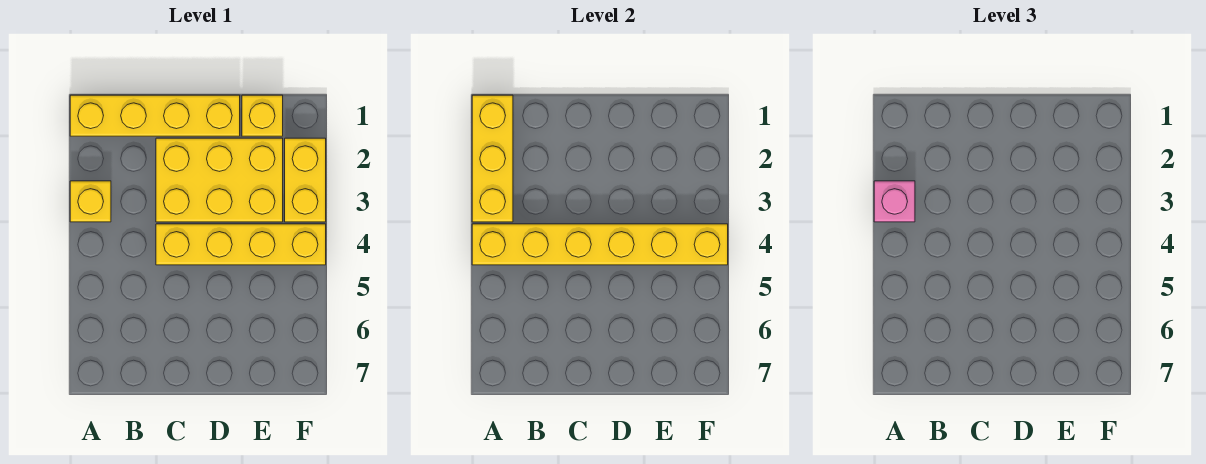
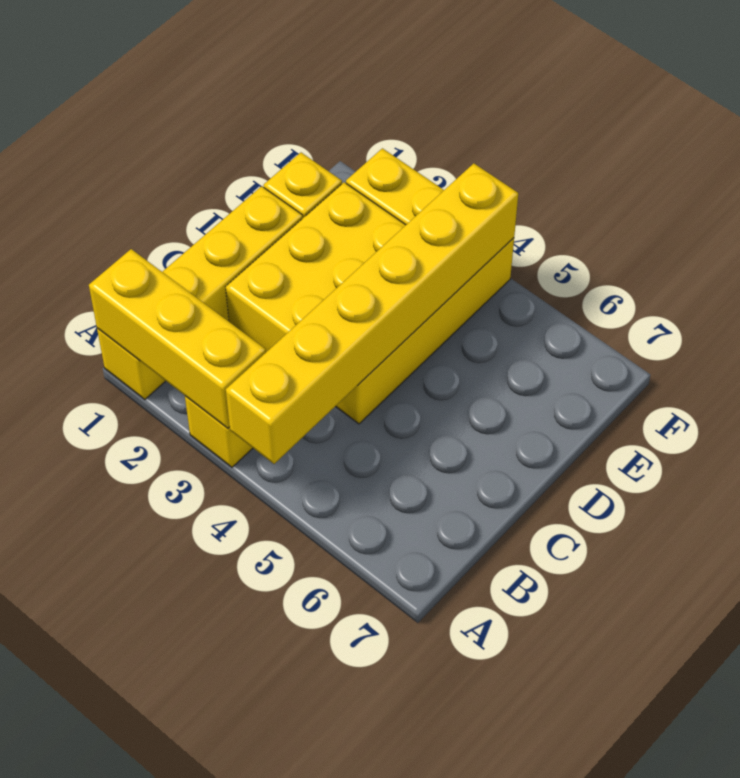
pink brick A3 level 3 -> none

